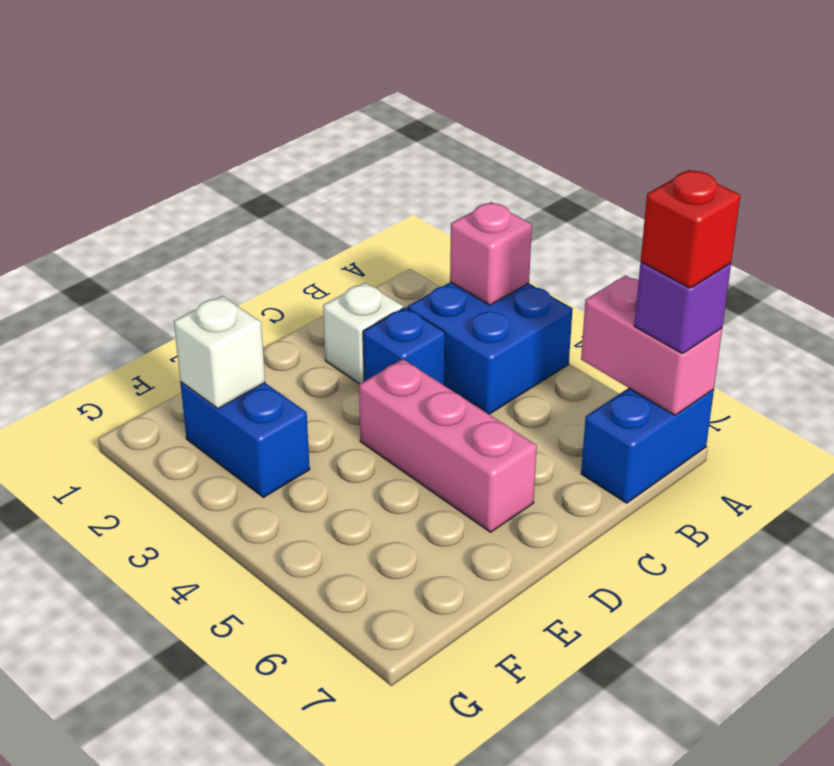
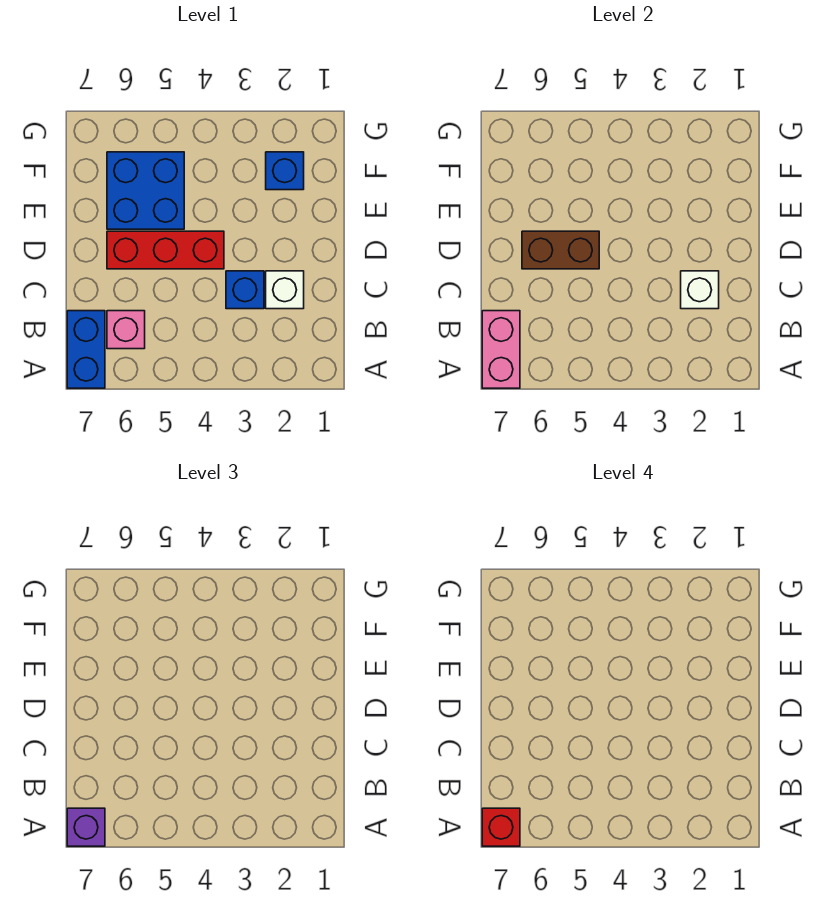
blue brick A3:B4 level 1 -> blue brick E5:F6 level 1
pink brick A3 level 2 -> pink brick B6 level 1
pink brick A6:A7 level 2 -> pink brick A7:B7 level 2
pink brick D4:D6 level 1 -> red brick D4:D6 level 1
none -> brown brick D5:D6 level 2
blue brick F2:F3 level 1 -> blue brick F2 level 1
white brick F2 level 2 -> white brick C2 level 2

